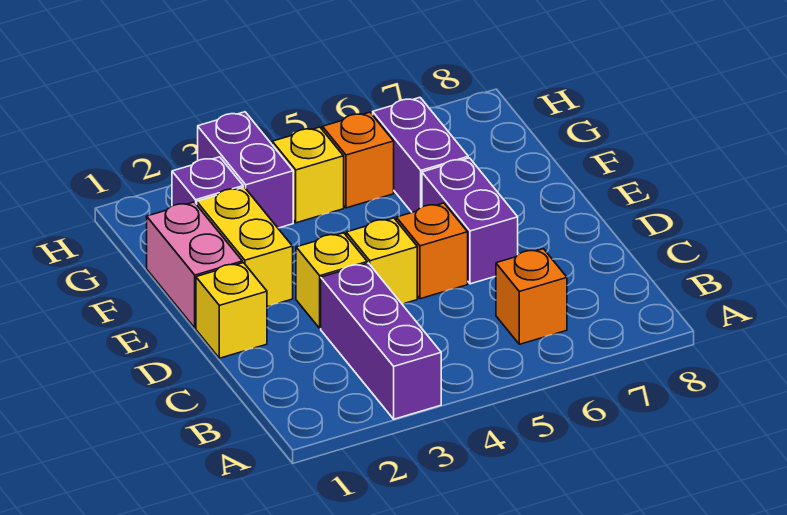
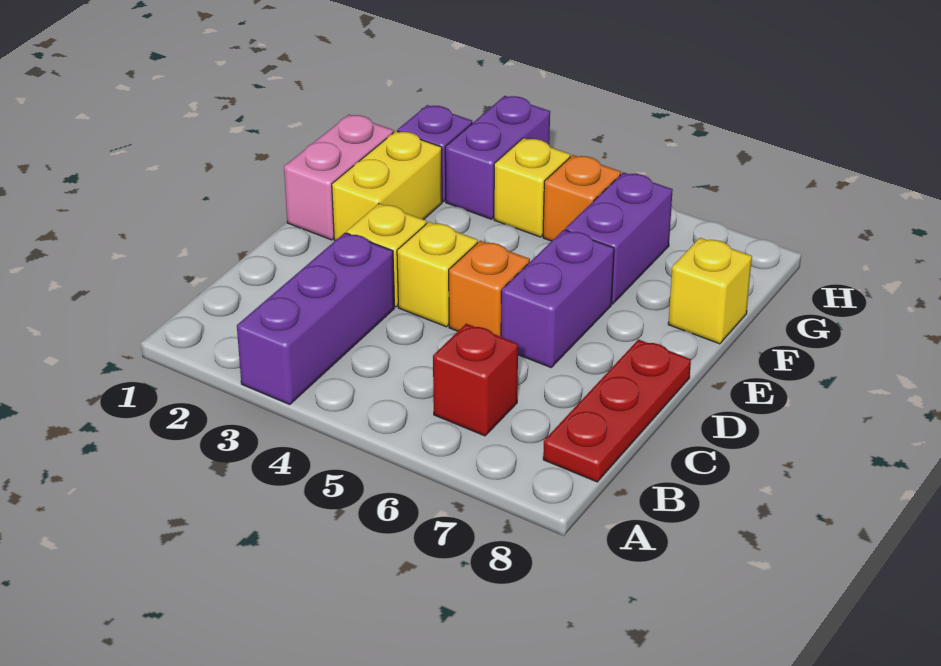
orange brick B6 level 1 -> red brick B6 level 1
none -> red plate B8:D8 level 1
yellow brick D1 level 1 -> yellow brick F8 level 1

